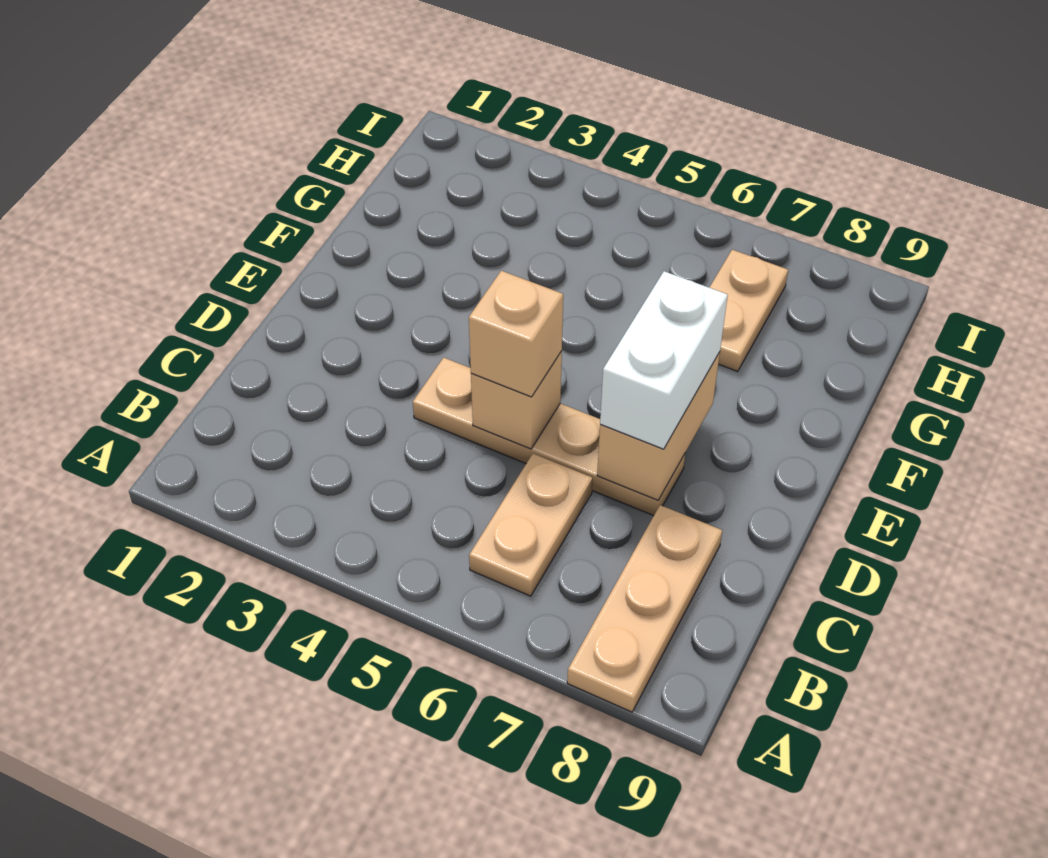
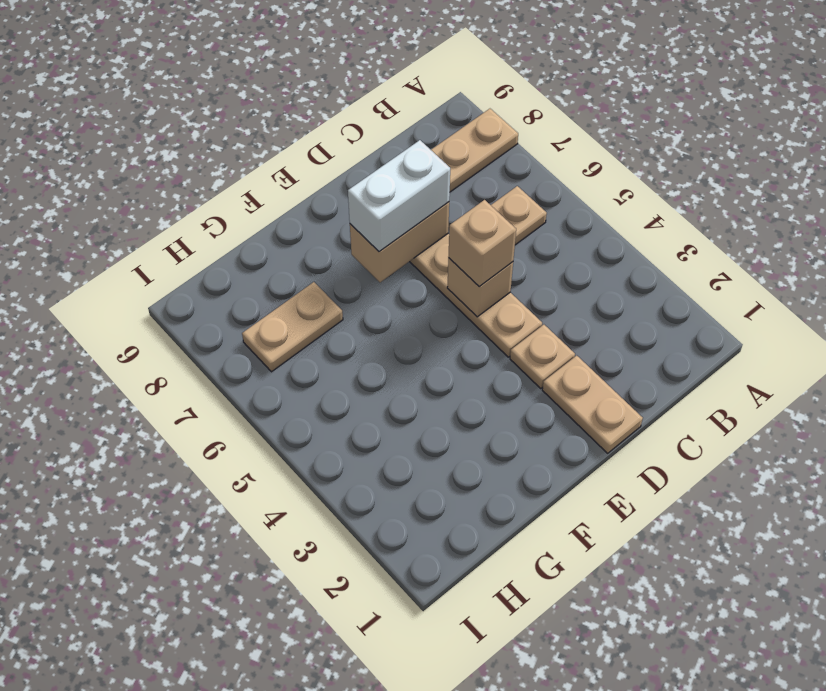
none -> tan plate D1:D2 level 1
none -> tan plate D3 level 1

